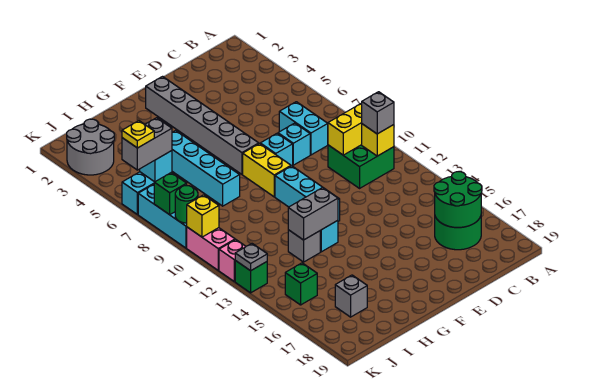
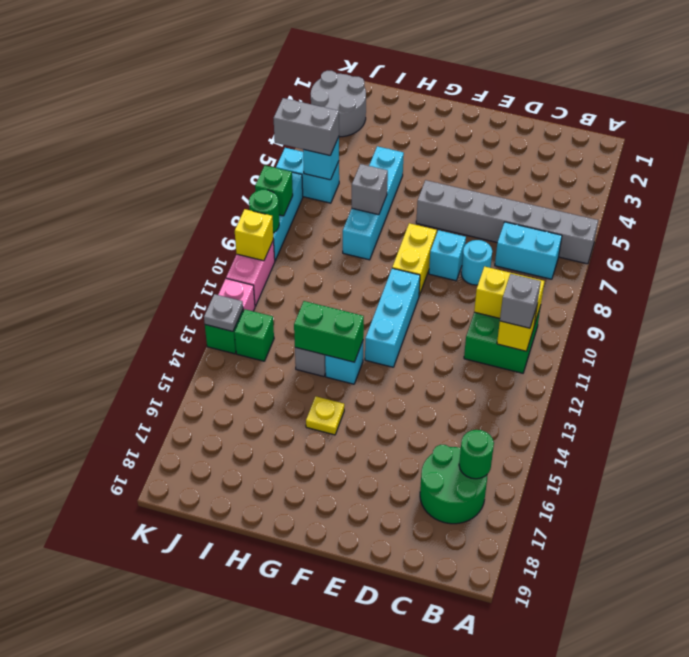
green round brick B16:C17 level 2 -> green round brick B16 level 2
cyan brick C7:C8 level 1 -> cyan brick B7:C7 level 1
cyan brick D8 level 1 -> cyan round brick D8 level 1
grey brick F2:F7 level 1 -> grey brick A6:F6 level 1
grey brick G13:H13 level 2 -> green brick G13:H13 level 2
grey brick I17 level 1 -> grey brick H7 level 2
green brick J15 level 1 -> green brick J13 level 1
yellow plate K6 level 4 -> yellow plate G15 level 1

